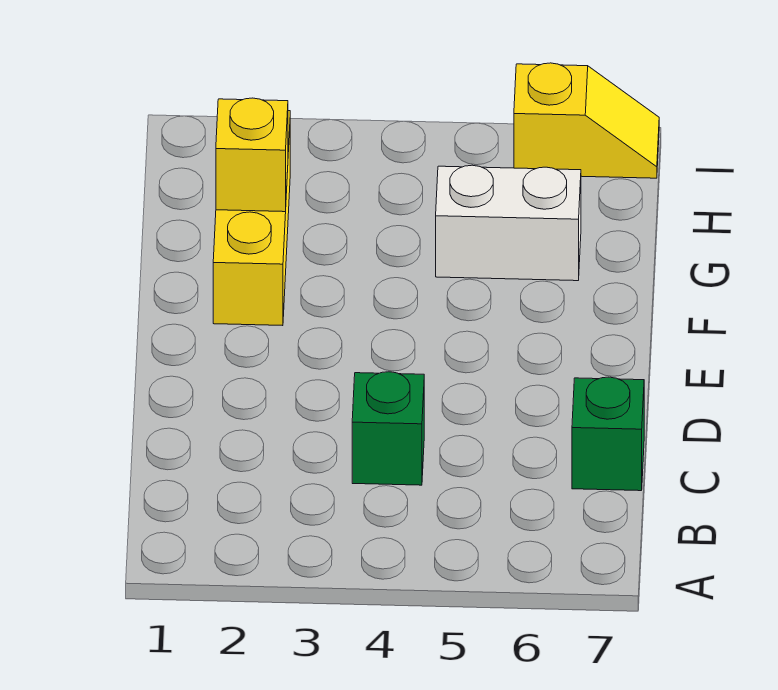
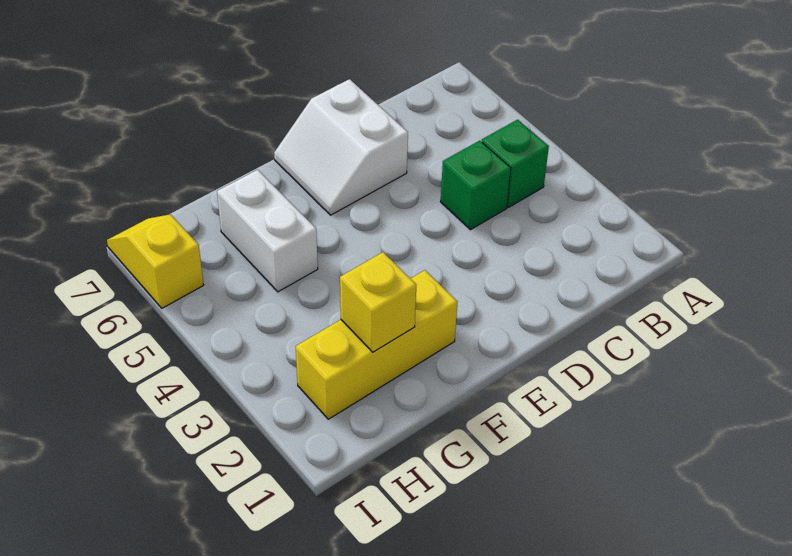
green brick C7 level 1 -> green brick B4 level 1
none -> white slope D6:E7 level 1 top D

